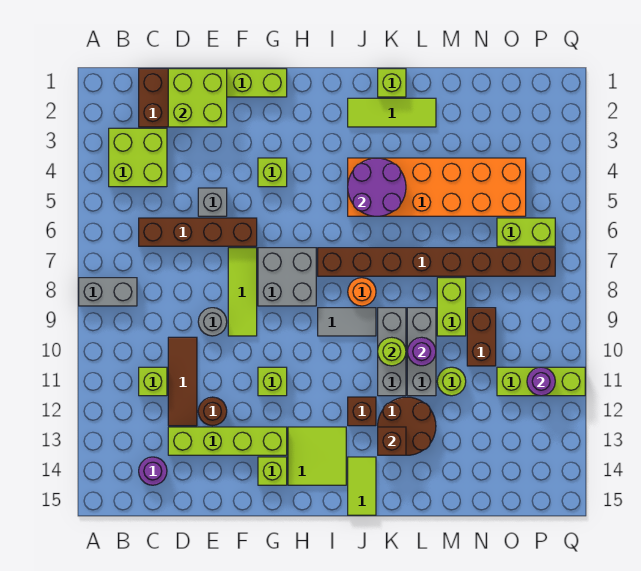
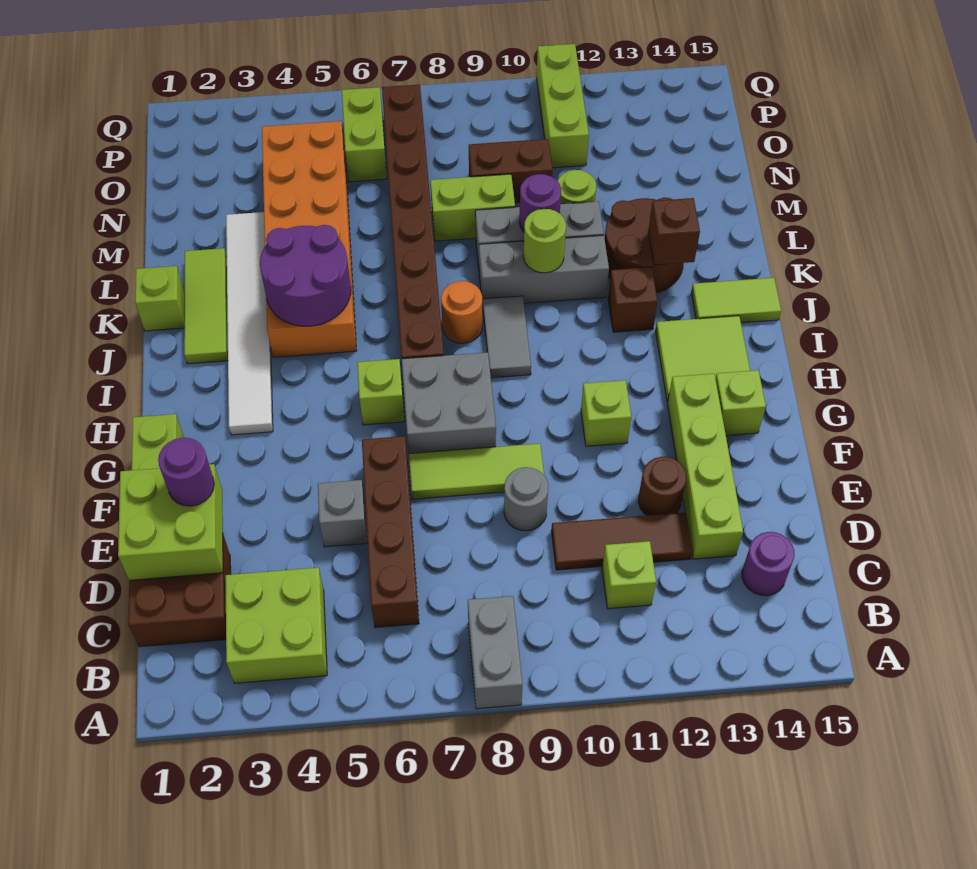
lime brick G4 level 1 -> lime brick H6 level 1
none -> white tile H3:M3 level 1
purple round brick P11 level 2 -> purple round brick E2 level 3

